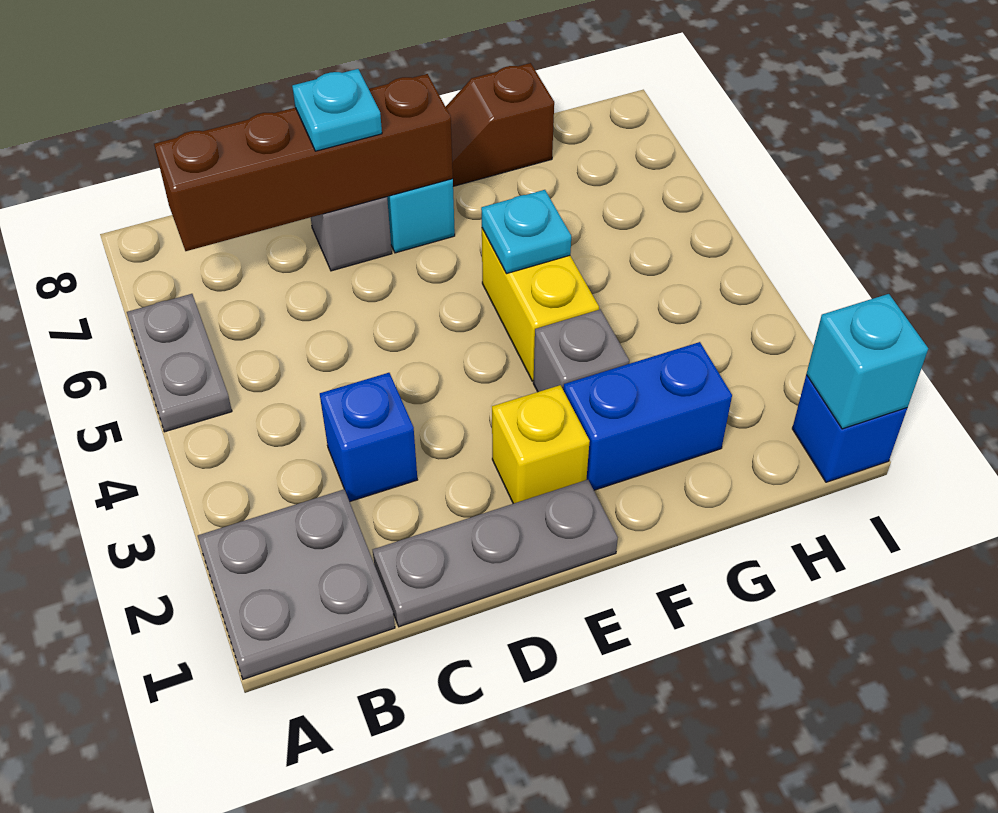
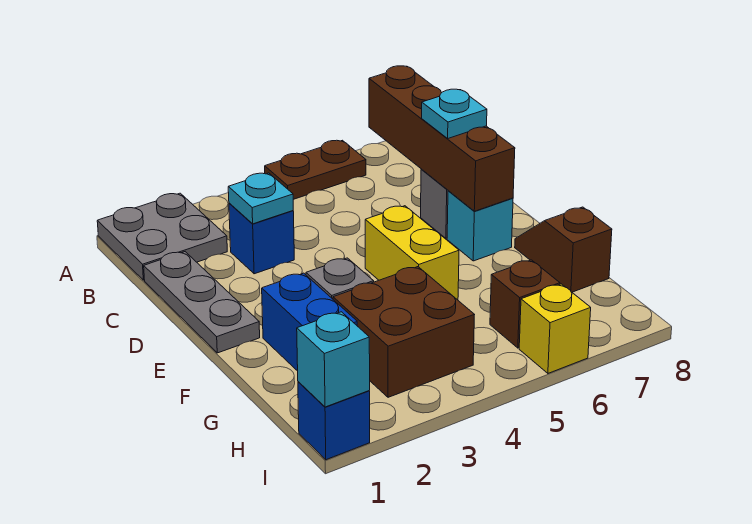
grey plate A5:A6 level 1 -> brown plate A5:A6 level 1
yellow brick E2 level 1 -> yellow brick I6 level 1
yellow brick F4:F5 level 1 -> yellow brick E5:F5 level 1
cyan plate F5 level 2 -> cyan plate C3 level 2
none -> brown brick G3:H4 level 1
none -> brown brick H6 level 1

